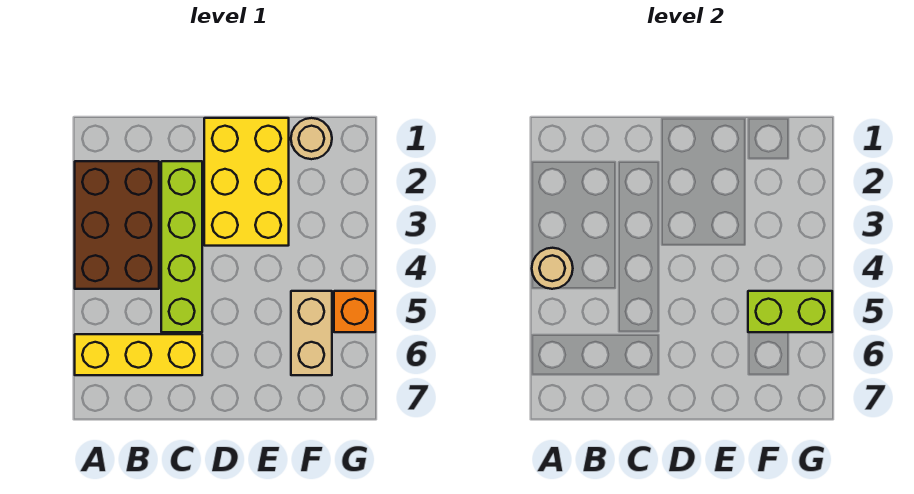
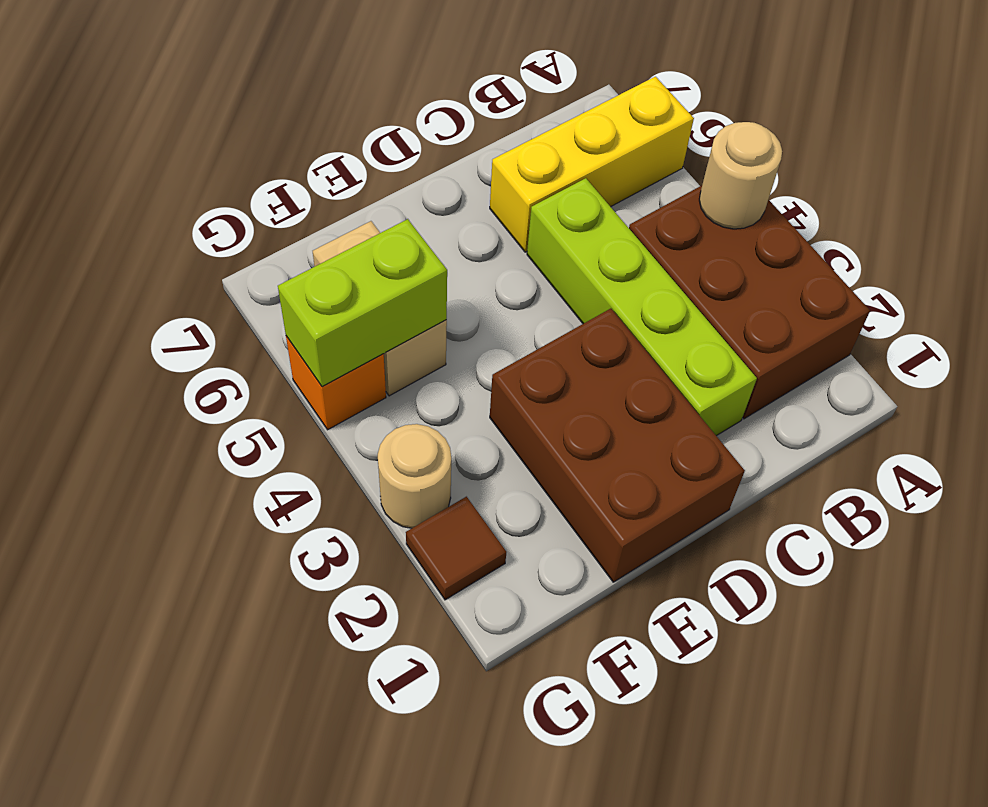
yellow brick D1:E3 level 1 -> brown brick D1:E3 level 1
tan round brick F1 level 1 -> tan round brick G3 level 1
none -> brown tile G2 level 1

